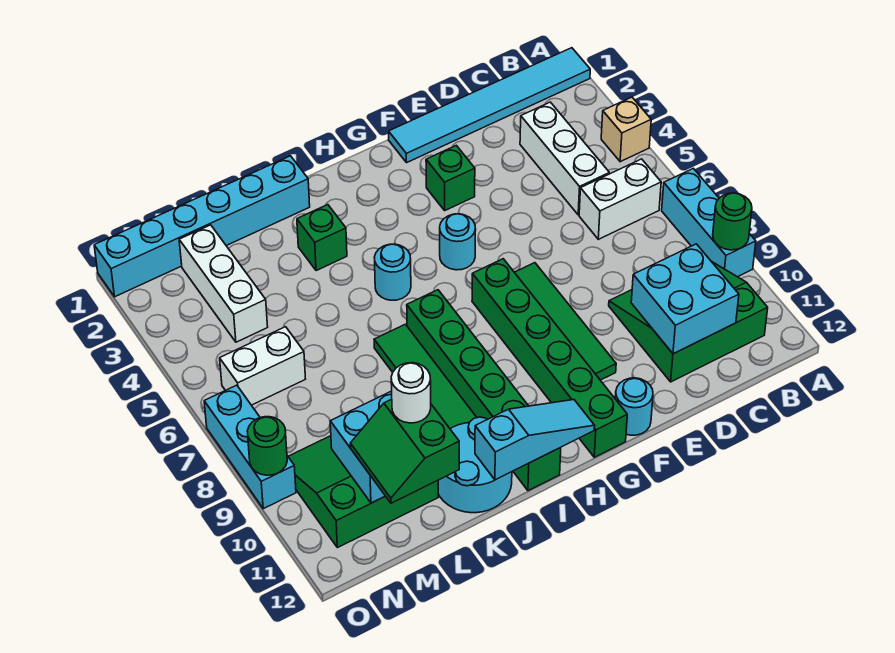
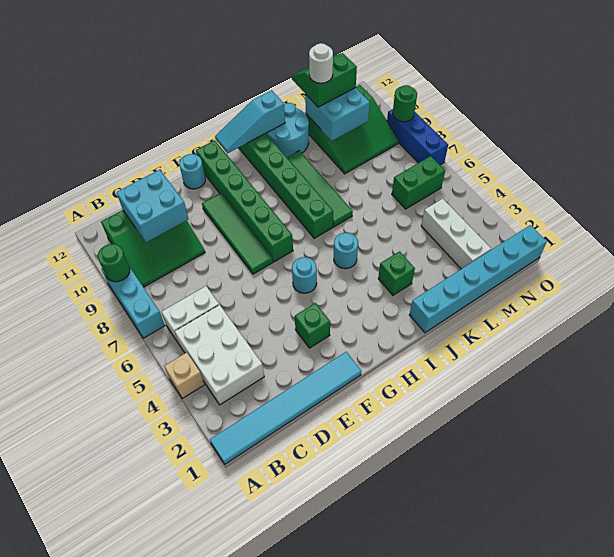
white brick C3:C5 level 1 -> white brick B3:C5 level 1
green slope L11:M12 level 3 top L -> green slope L11:M12 level 3 top 11
white brick M6:N6 level 1 -> green brick M6:N6 level 1
cyan brick O7:O9 level 1 -> blue brick O7:O9 level 1

